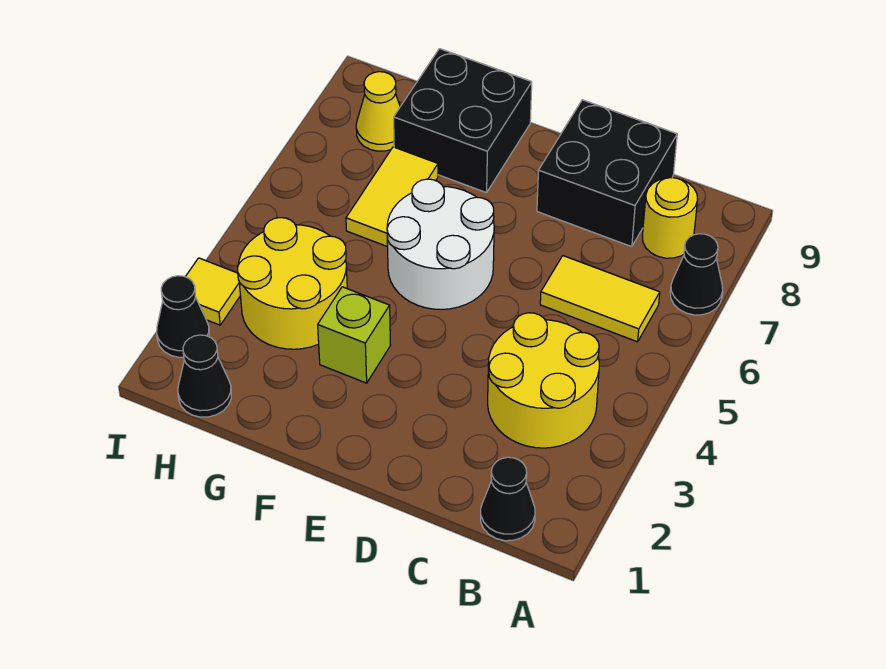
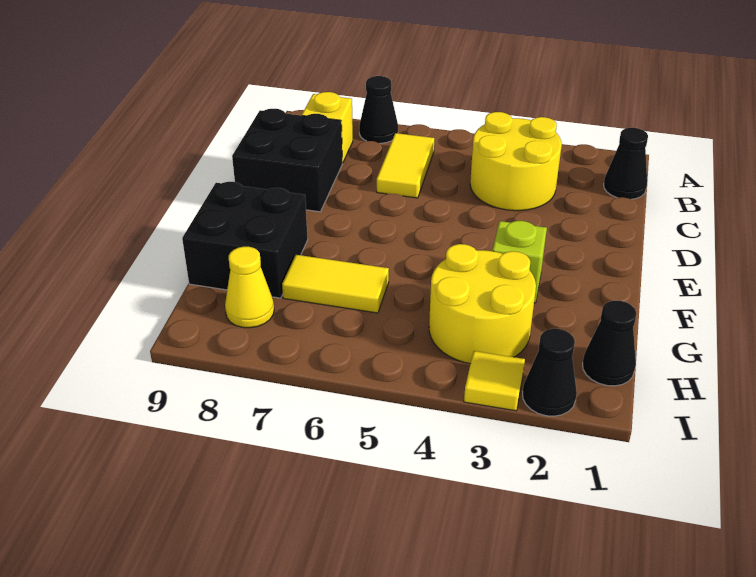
yellow round brick B8 level 1 -> yellow brick B8 level 1
white round brick E5:F6 level 1 -> none

